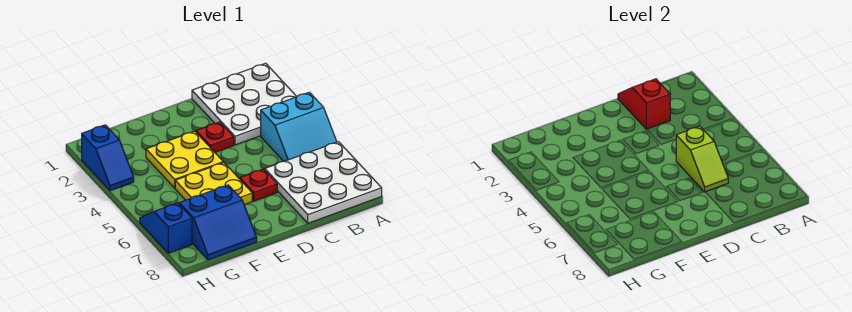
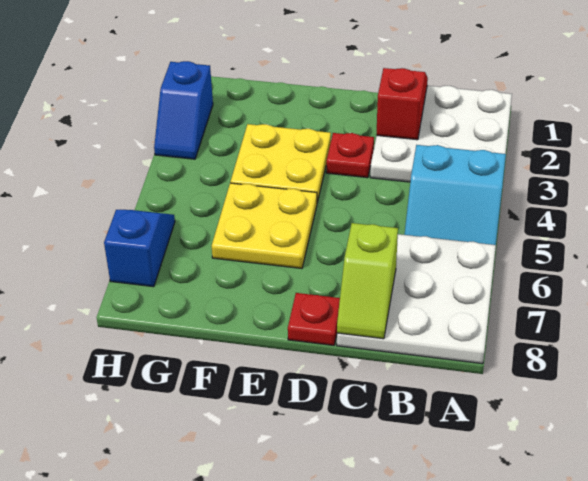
lime slope C5:C6 level 2 top 5 -> lime slope C7:C8 level 2 top 7
red plate D6 level 1 -> red plate D8 level 1
blue slope F7:G8 level 1 top 7 -> none

